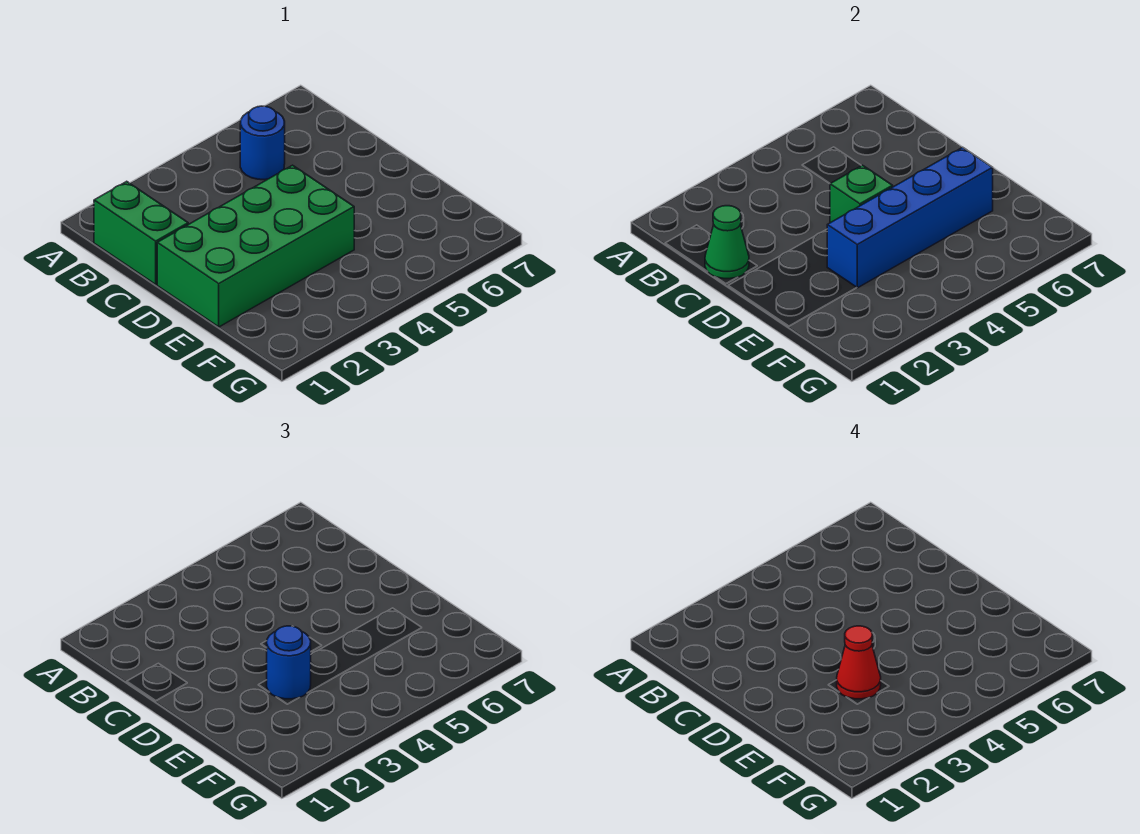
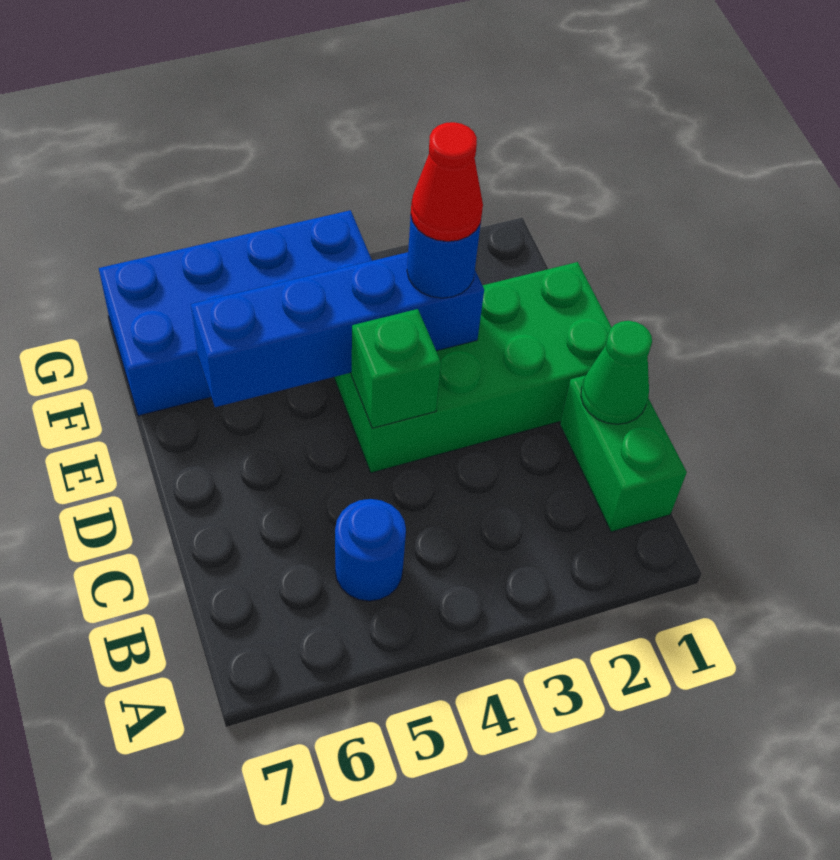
none -> blue brick F4:G7 level 1

